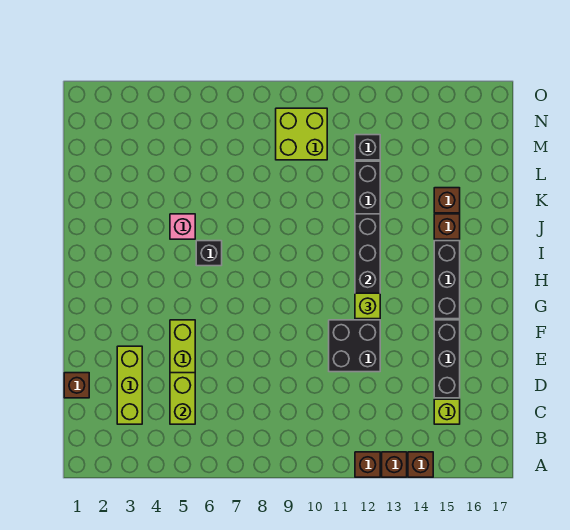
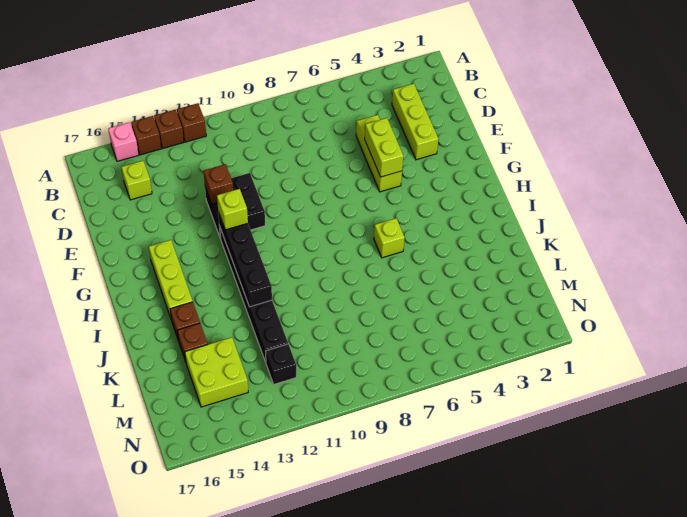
lime brick C5:D5 level 2 -> lime brick E5:F5 level 2
brown brick D1 level 1 -> brown brick E12 level 2
black brick D15:F15 level 1 -> none
black brick G15:I15 level 1 -> lime brick G15:I15 level 1
black brick I6 level 1 -> lime brick I6 level 1
pink brick J5 level 1 -> pink brick A15 level 1
lime brick M9:N10 level 1 -> lime brick L14:M15 level 1

